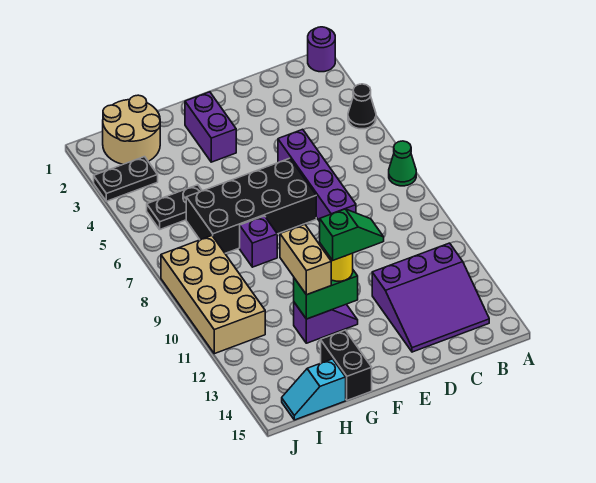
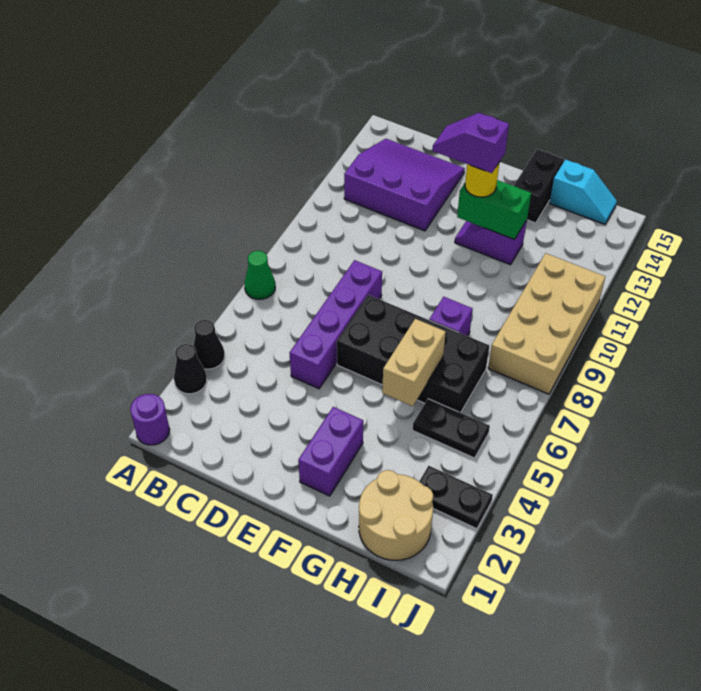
none -> black cone A3 level 1
green slope E12:F12 level 4 top F -> purple slope E12:F12 level 4 top F
tan brick G11:G12 level 3 -> tan brick G5:G6 level 2

